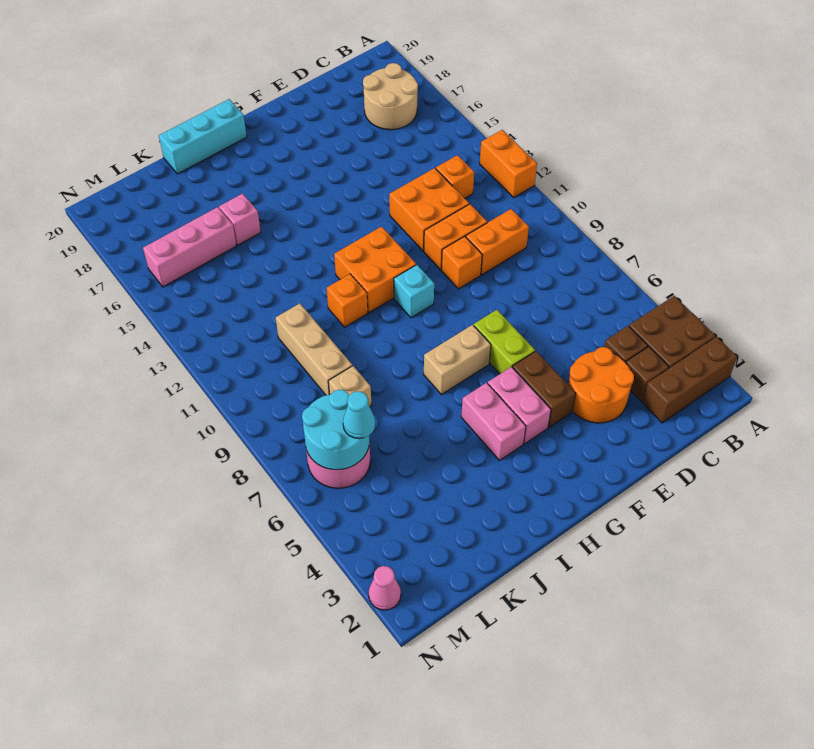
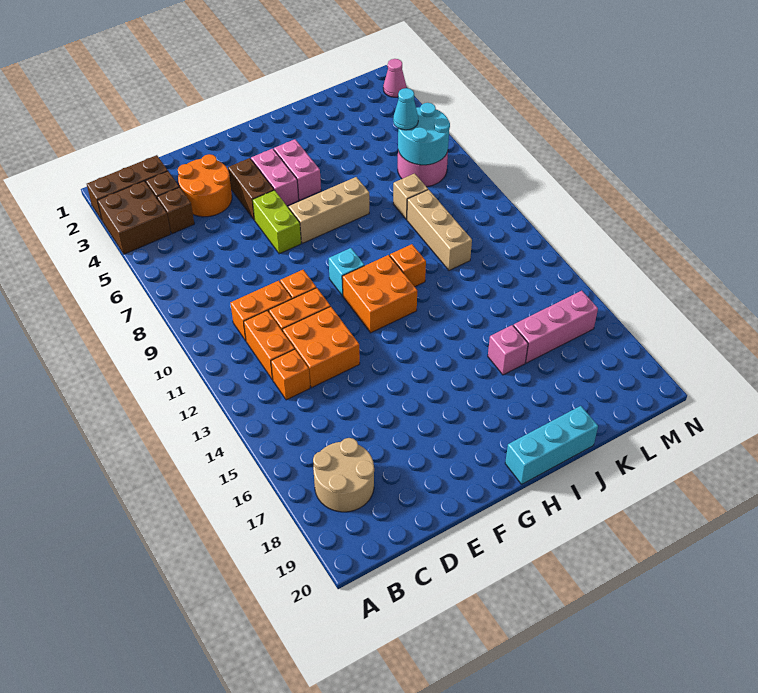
orange brick A12:A13 level 1 -> orange brick C11:C12 level 1
tan brick G7:H7 level 1 -> tan brick G7:I7 level 1

